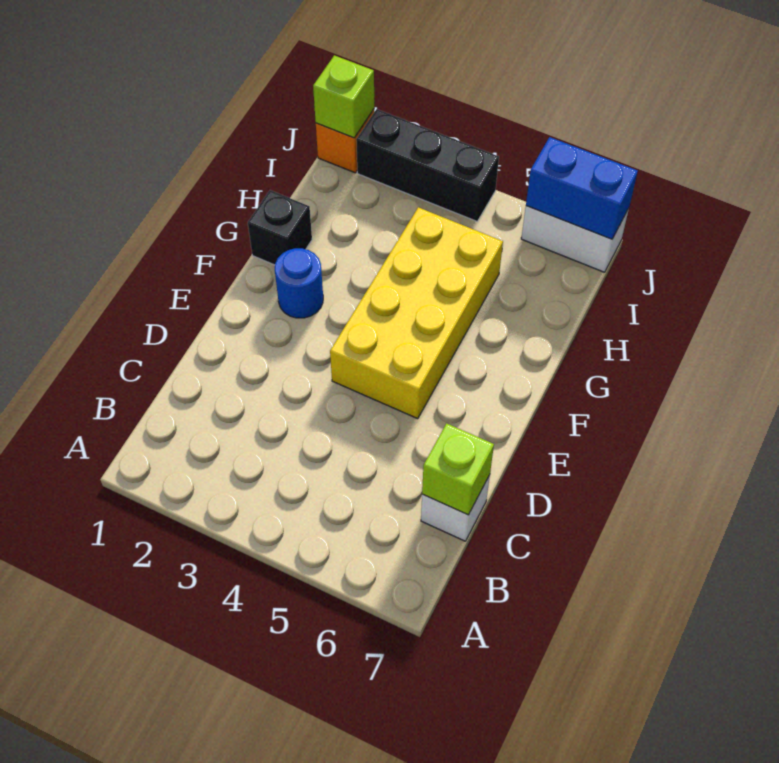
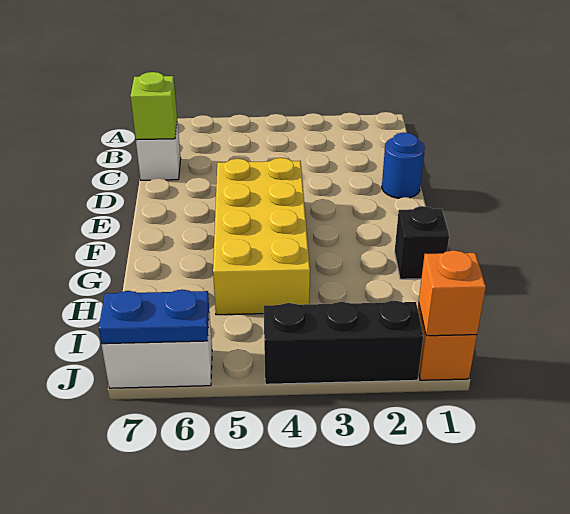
blue round brick F2 level 1 -> blue round brick D1 level 1
lime brick J1 level 2 -> orange brick J1 level 2
blue brick J6:J7 level 2 -> blue plate J6:J7 level 2

